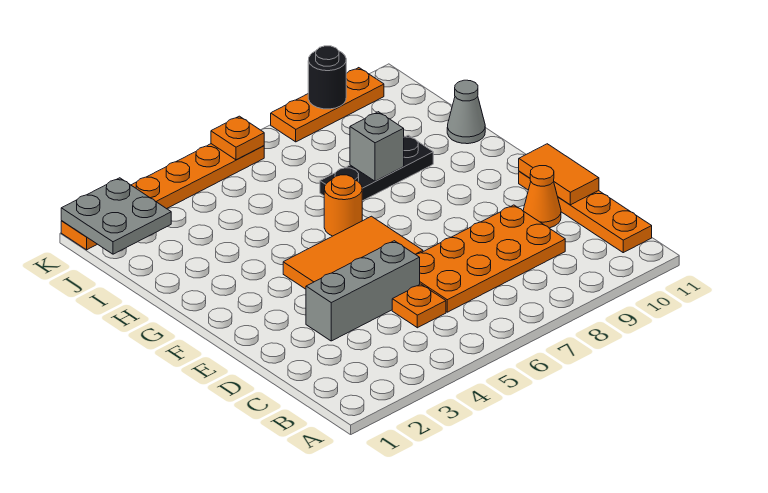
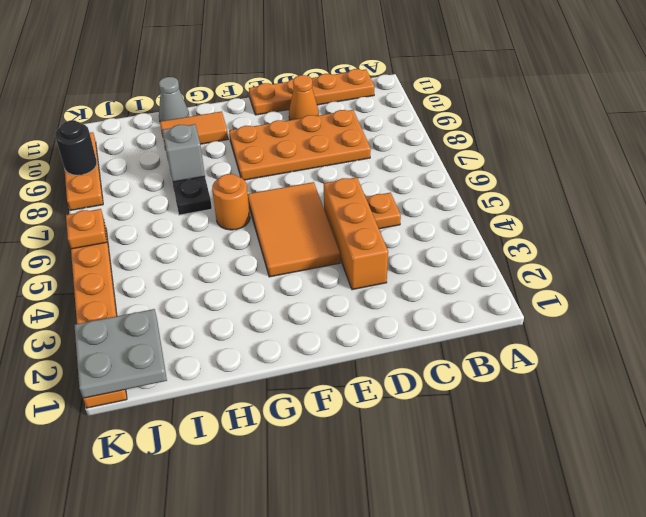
orange plate C6:D9 level 1 -> orange plate C8:F9 level 1
grey brick D3:D5 level 1 -> orange brick D3:D5 level 1
orange tile D11:E11 level 2 -> orange tile G10:H10 level 1

